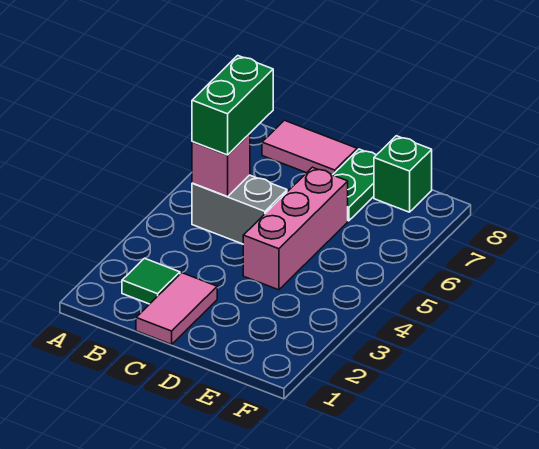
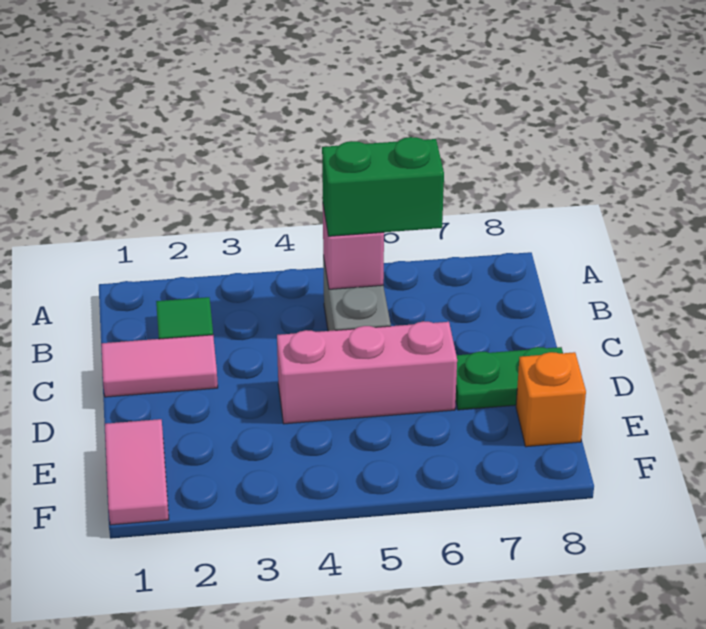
pink tile B8:C8 level 1 -> pink tile E1:F1 level 1
green brick E8 level 1 -> orange brick E8 level 1

